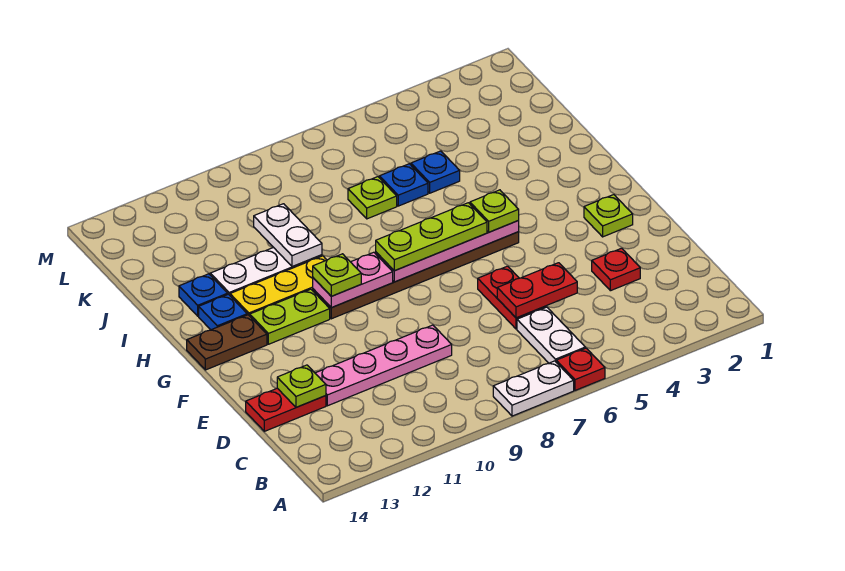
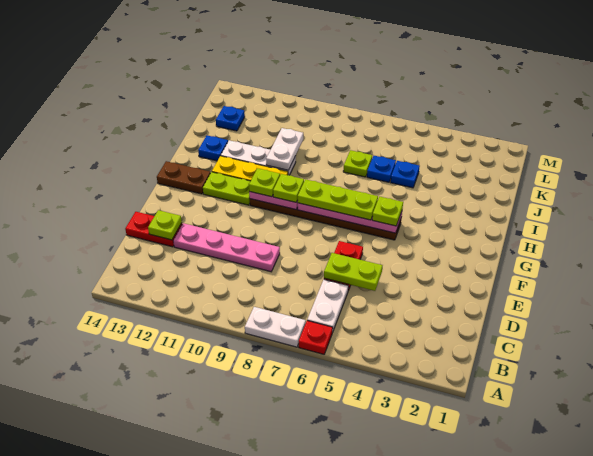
red plate D3 level 1 -> none
red plate D5:D6 level 2 -> lime plate D5:D6 level 2
lime plate F2 level 1 -> lime plate G9 level 3
blue plate H13 level 1 -> blue plate K13 level 1

